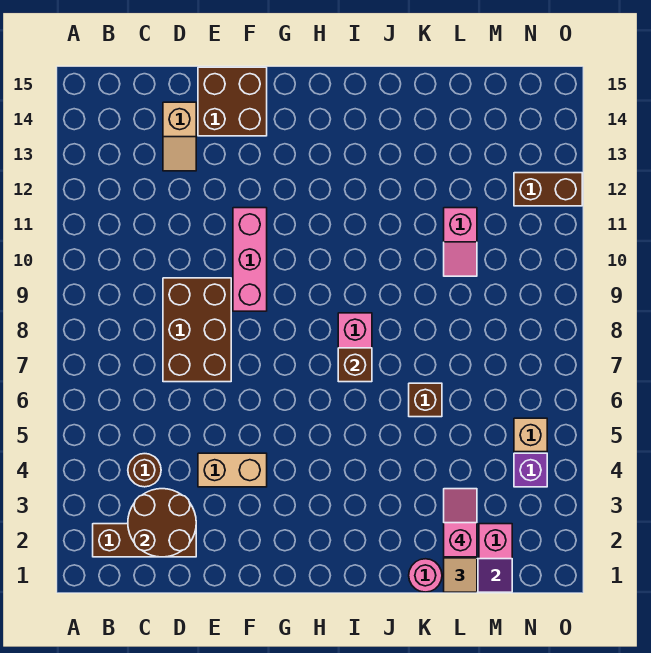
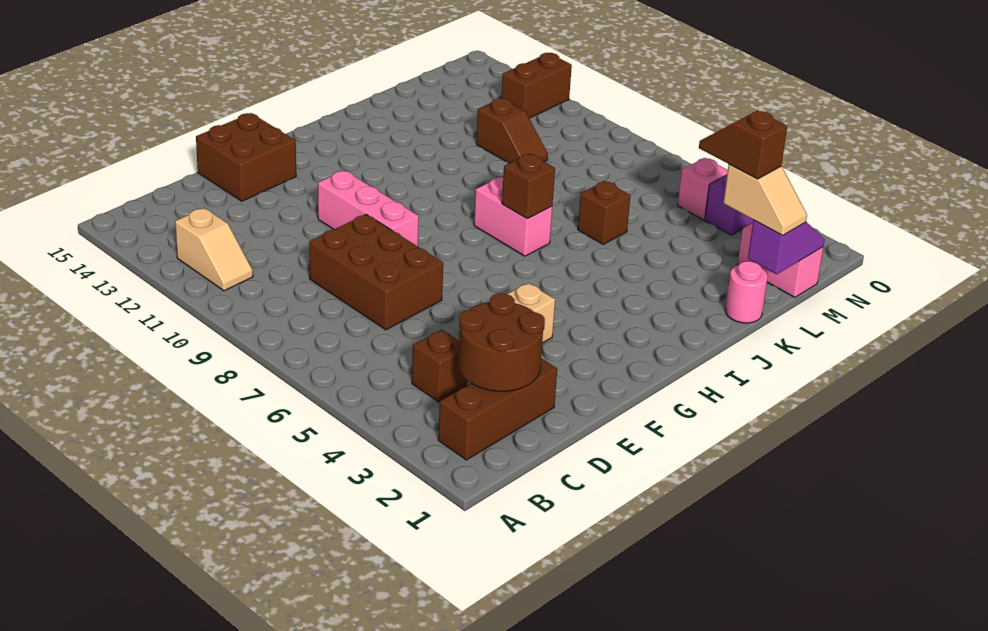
brown round brick C4 level 1 -> brown brick C4 level 1
tan slope D13:D14 level 1 top 14 -> tan slope B11:B12 level 1 top 12
pink slope L2:L3 level 4 top 2 -> brown slope L2:L3 level 4 top 2
pink slope L10:L11 level 1 top 11 -> brown slope L10:L11 level 1 top 11
tan brick N5 level 1 -> pink brick N5 level 1

